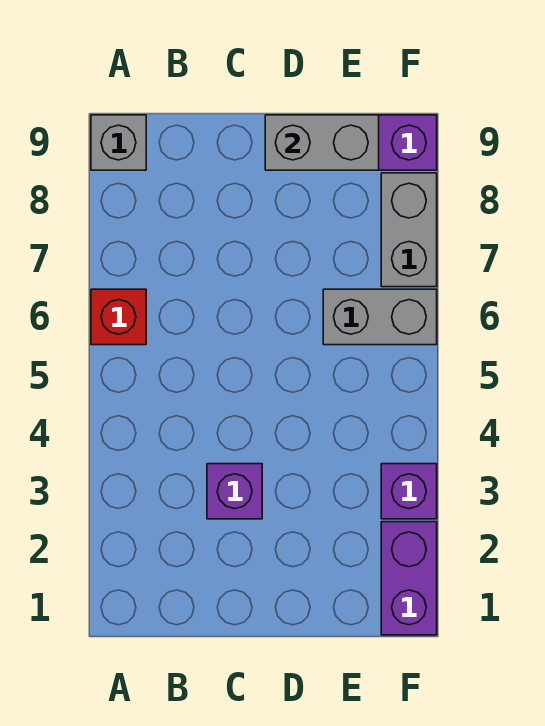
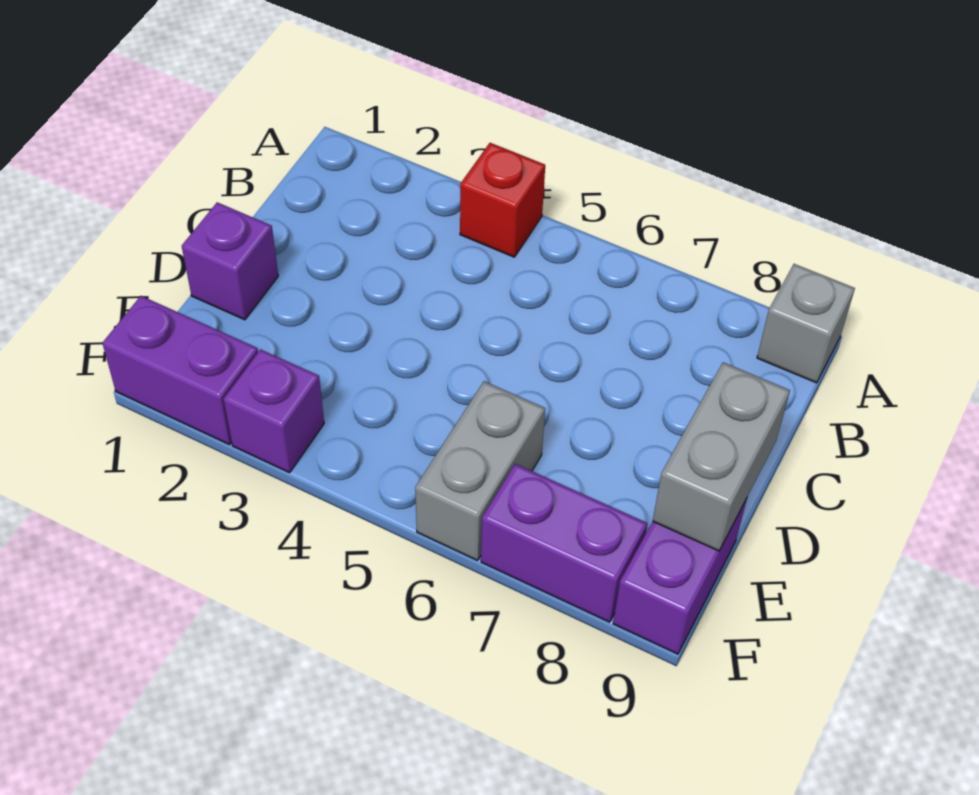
red brick A6 level 1 -> red brick A4 level 1
purple brick C3 level 1 -> purple brick D1 level 1
grey brick F7:F8 level 1 -> purple brick F7:F8 level 1

